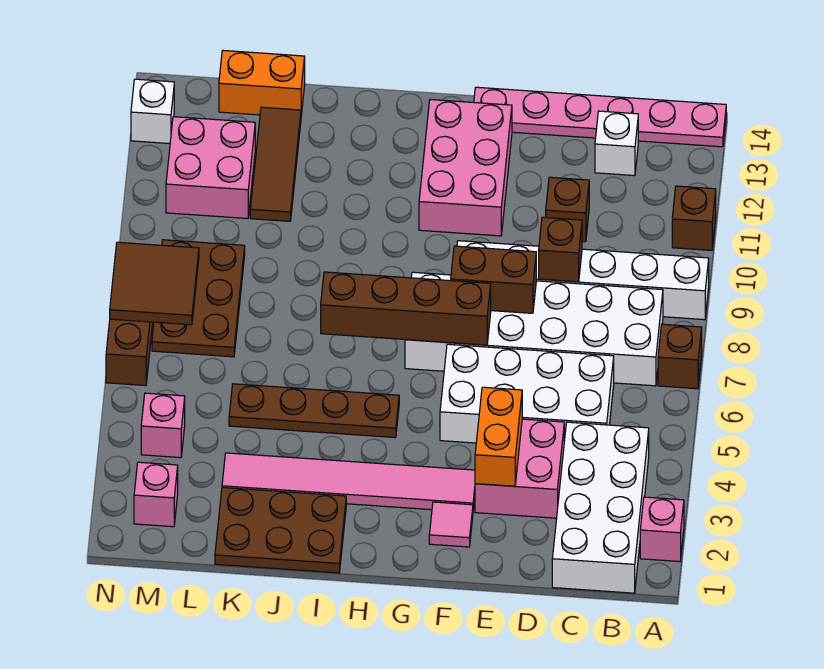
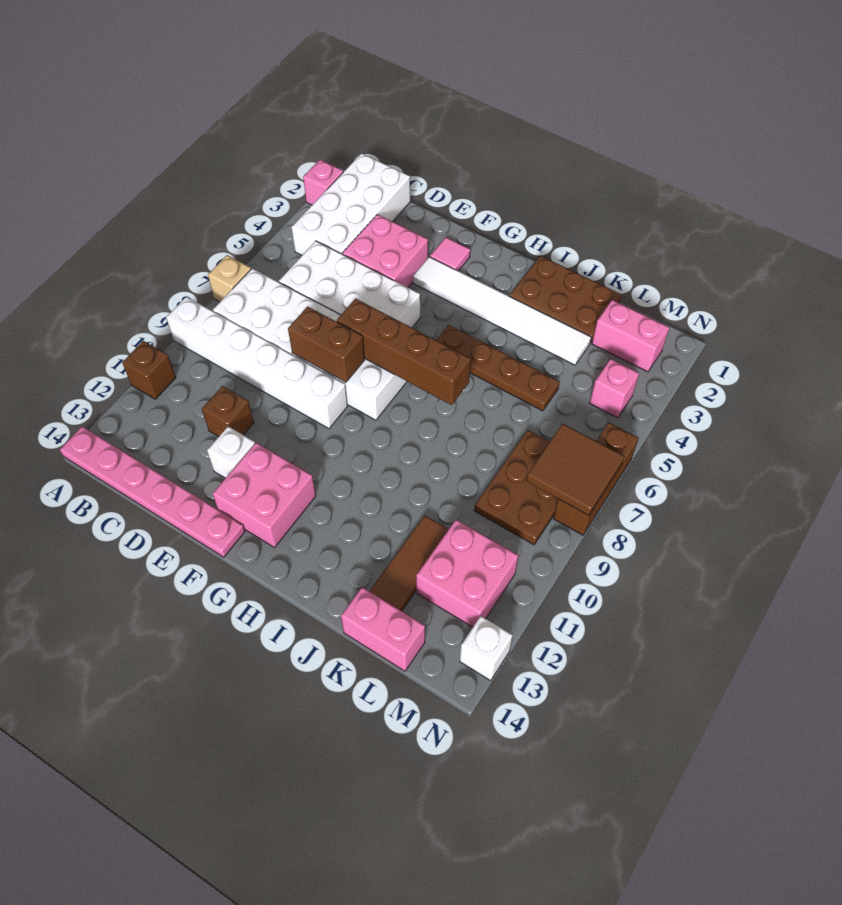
brown brick A7 level 1 -> tan brick A7 level 1
white brick C13 level 1 -> white brick E12 level 1
brown brick D9 level 2 -> none
orange brick E3:E4 level 2 -> none
pink tile F3:K3 level 1 -> white tile F3:K3 level 1
pink brick F11:G13 level 1 -> pink brick F12:G13 level 1
orange brick K14:L14 level 1 -> pink brick K14:L14 level 1
pink brick M2 level 1 -> pink brick L2:M2 level 1

